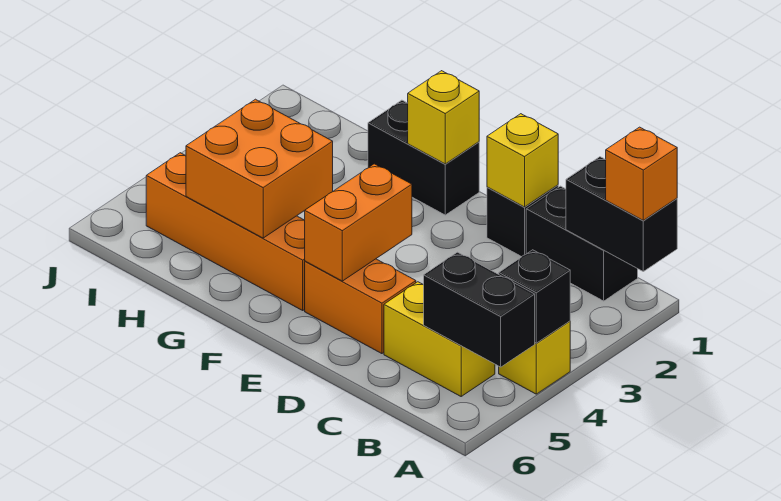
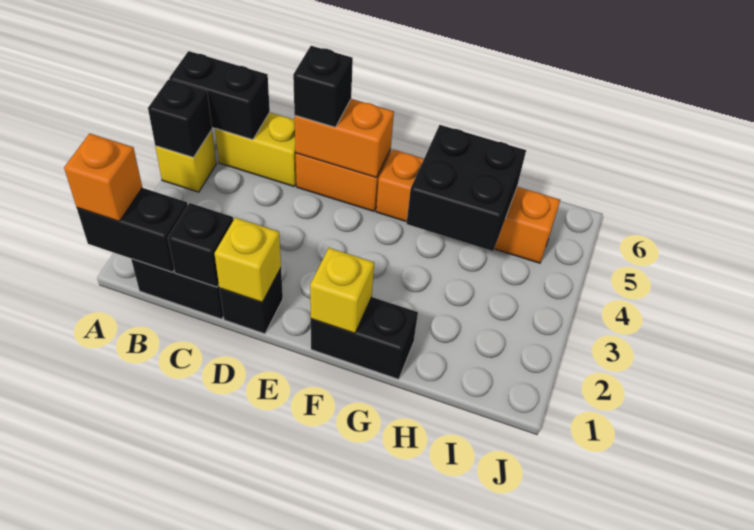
none -> black brick C1 level 2
none -> black brick D5 level 3
orange brick E4:E5 level 2 -> orange brick D5:E5 level 2
orange brick G4:H5 level 2 -> black brick G4:H5 level 2

